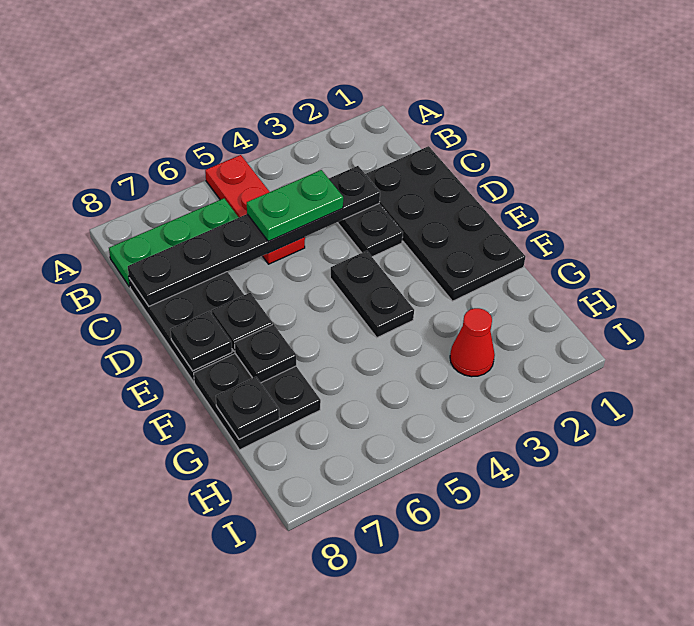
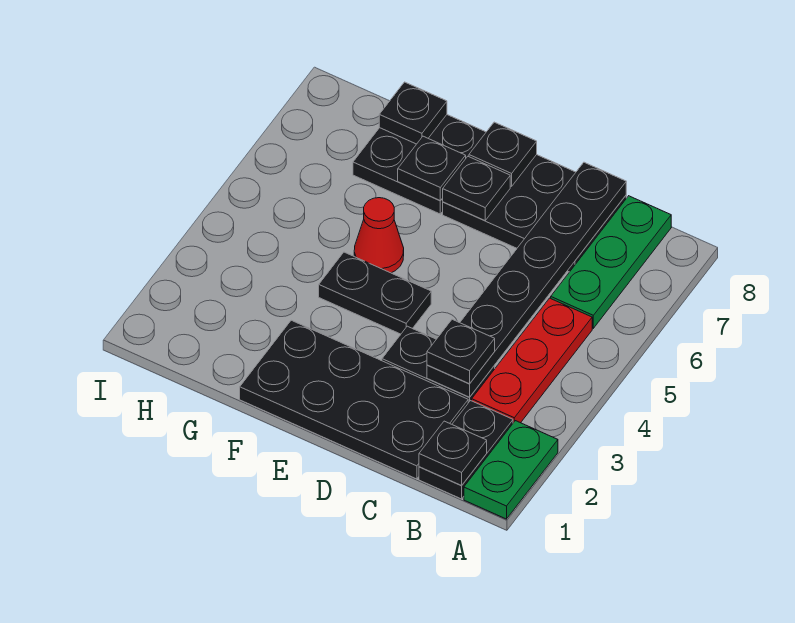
red plate A5:C5 level 1 -> red plate B3:B5 level 1
none -> black plate B1:B2 level 1
none -> black plate B1 level 2
none -> black plate C3 level 3
green plate C4:C5 level 3 -> green plate A1:A2 level 1
red cone H3 level 1 -> red cone F5 level 1

